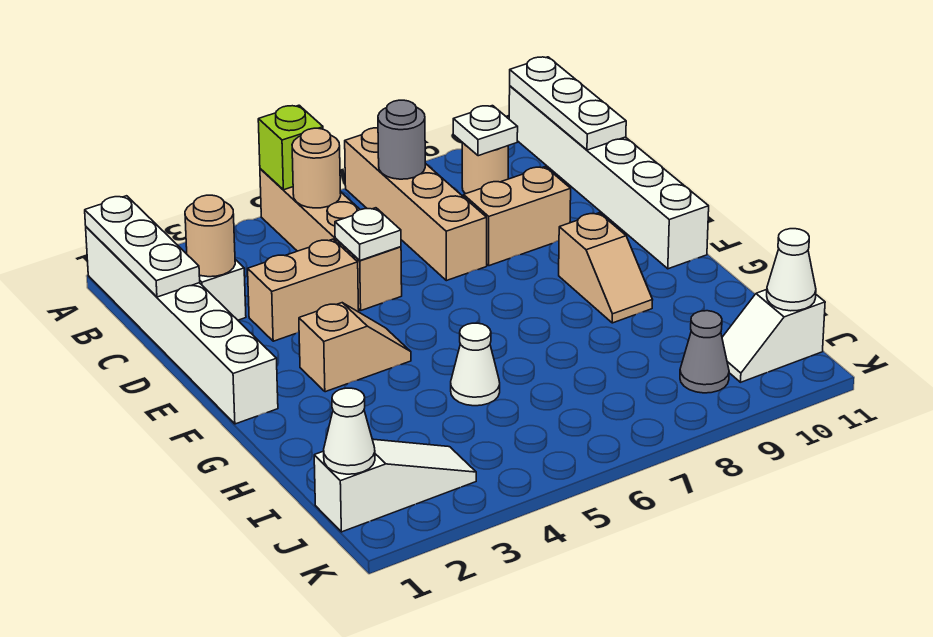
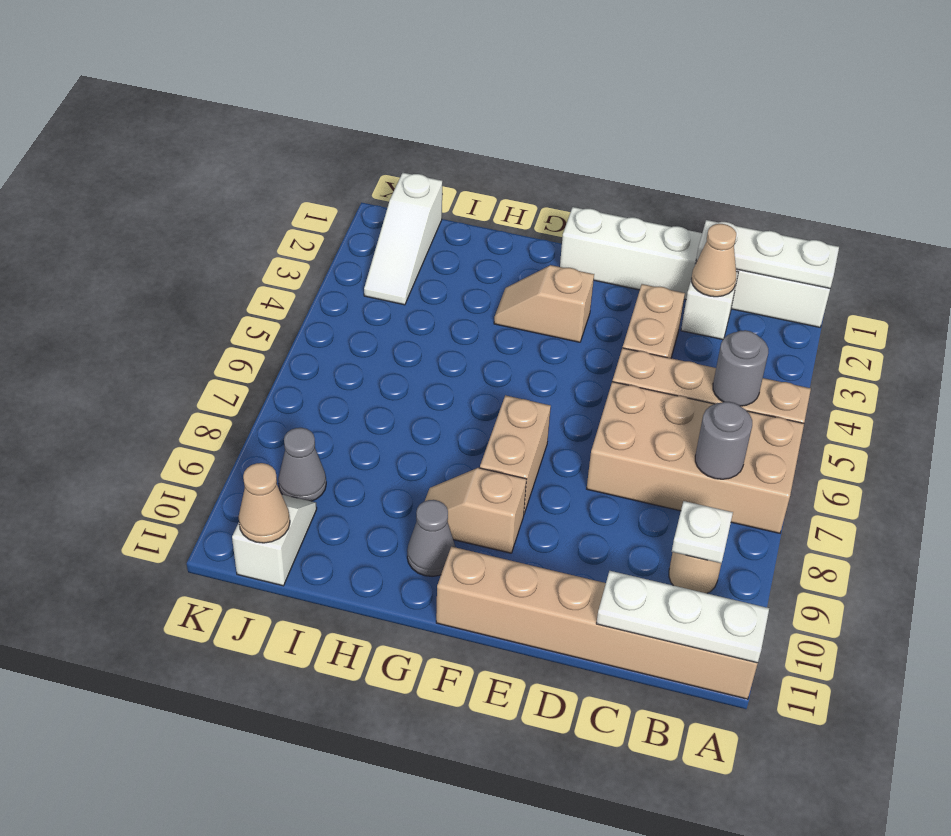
lime brick A5 level 2 -> none
tan brick A7:D7 level 1 -> tan brick A6:D7 level 1
white brick A11:F11 level 1 -> tan brick A11:F11 level 1
tan round brick B5 level 2 -> grey round brick B5 level 2
tan round brick C2 level 2 -> tan cone C2 level 2
white plate D5 level 2 -> none
tan brick D8:D9 level 1 -> tan brick F7:F8 level 1
tan slope F3:F4 level 1 top 3 -> tan slope F3:G3 level 1 top F
none -> grey cone G10 level 1
white cone H5 level 1 -> none
white cone J1 level 2 -> none
white cone J11 level 2 -> tan cone J11 level 2

